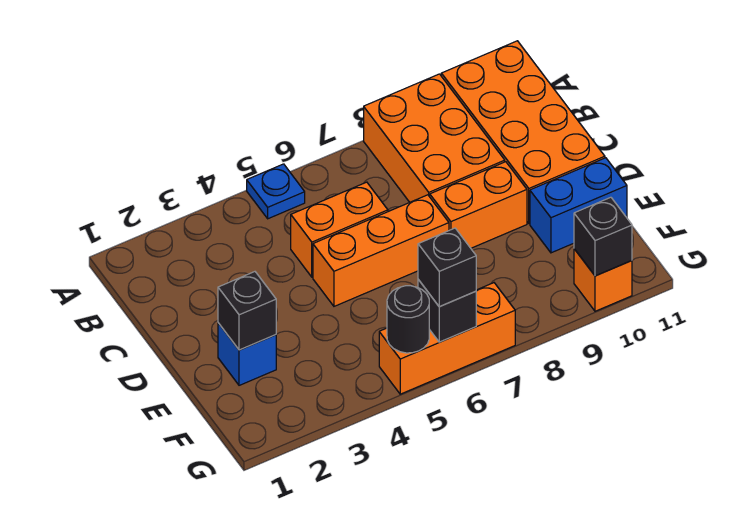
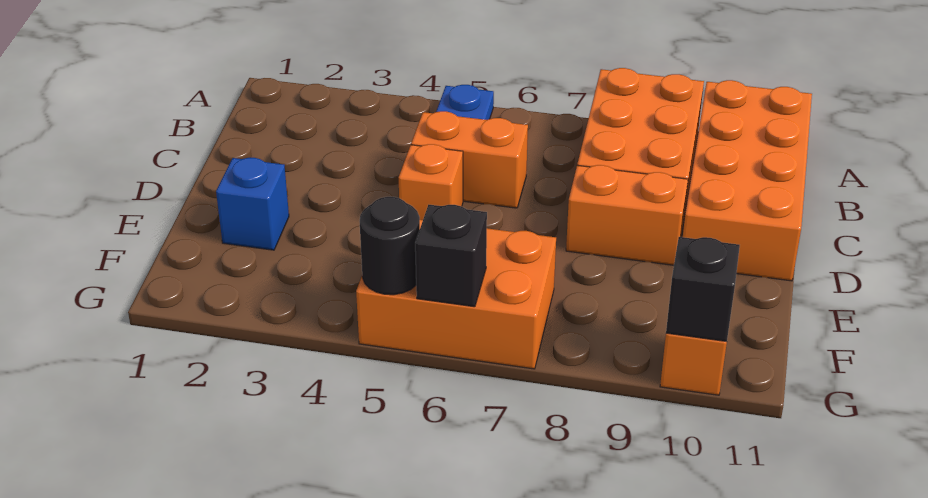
orange brick D5:D7 level 1 -> orange brick D5 level 1
black brick E2 level 2 -> none
blue brick E10:E11 level 1 -> none
orange brick G5:G7 level 1 -> orange brick F5:G7 level 1
black brick G6 level 3 -> none

